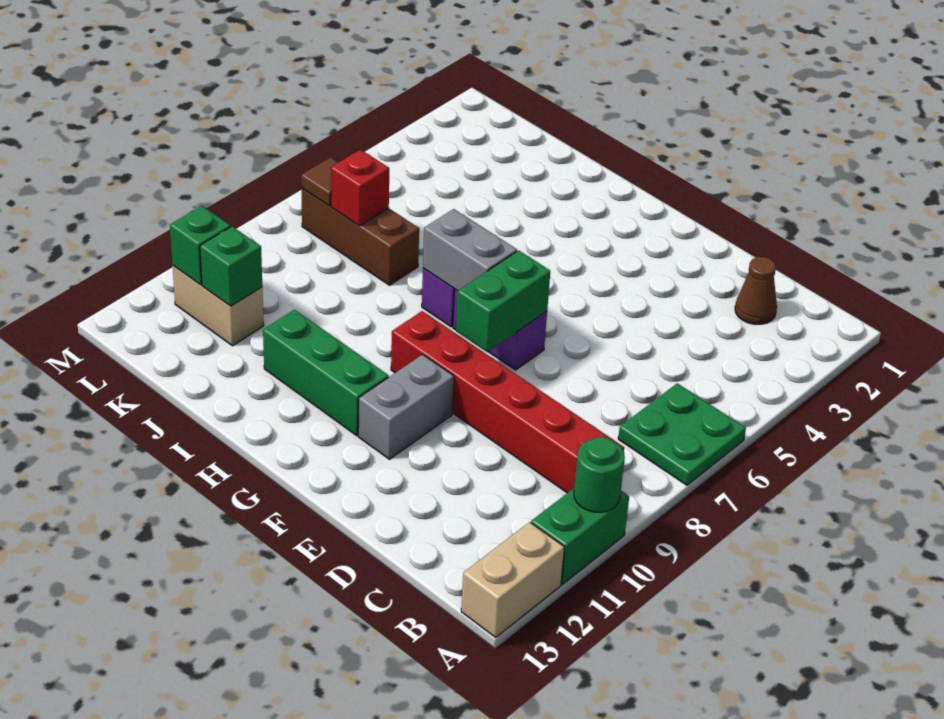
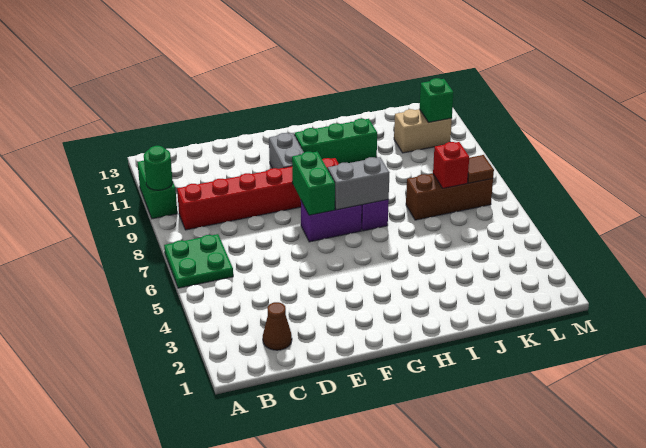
tan brick A12:A13 level 1 -> none
green brick K11 level 2 -> none

